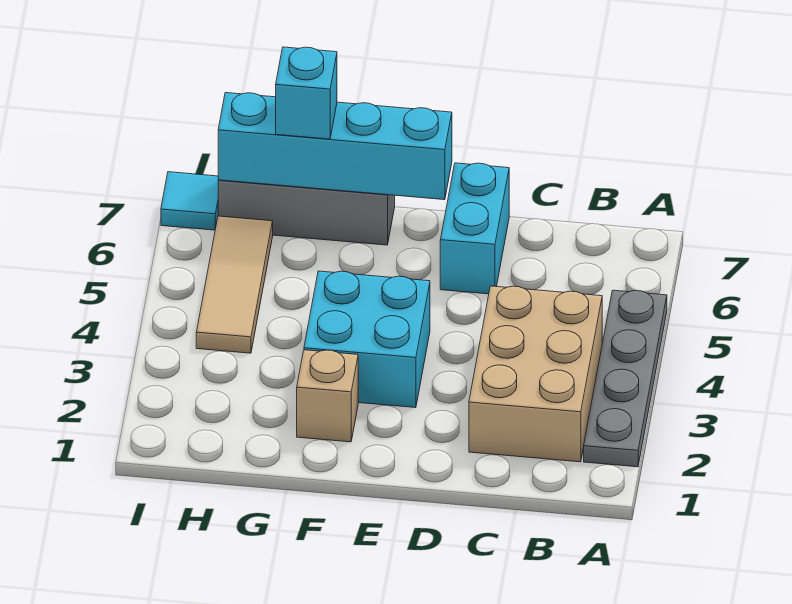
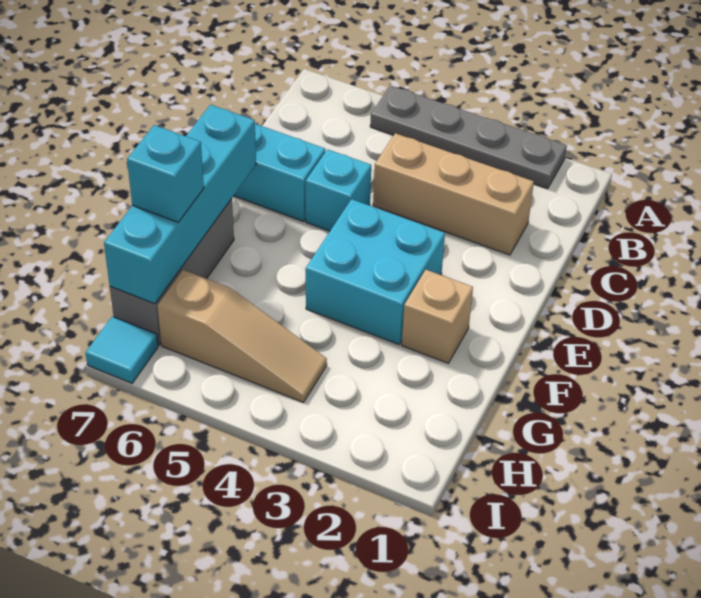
tan brick B2:C4 level 1 -> tan brick C2:C4 level 1
none -> cyan brick D5 level 1
tan tile H4:H6 level 1 -> tan slope H4:H6 level 1 top 6

